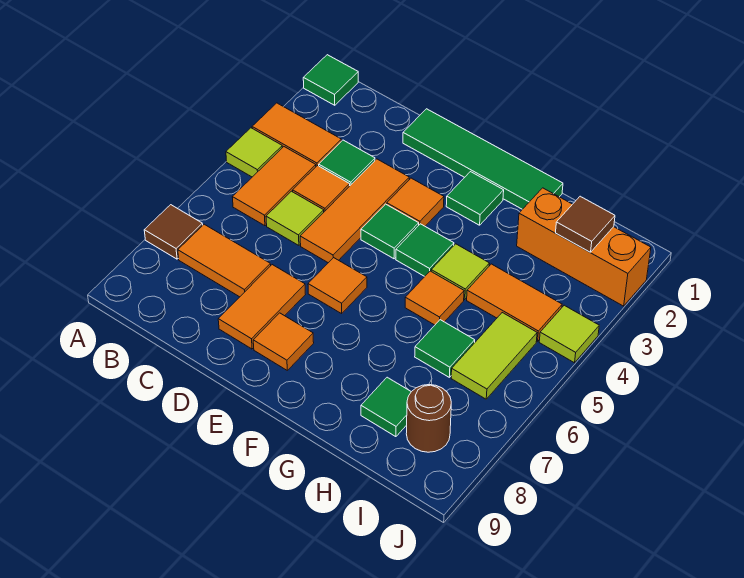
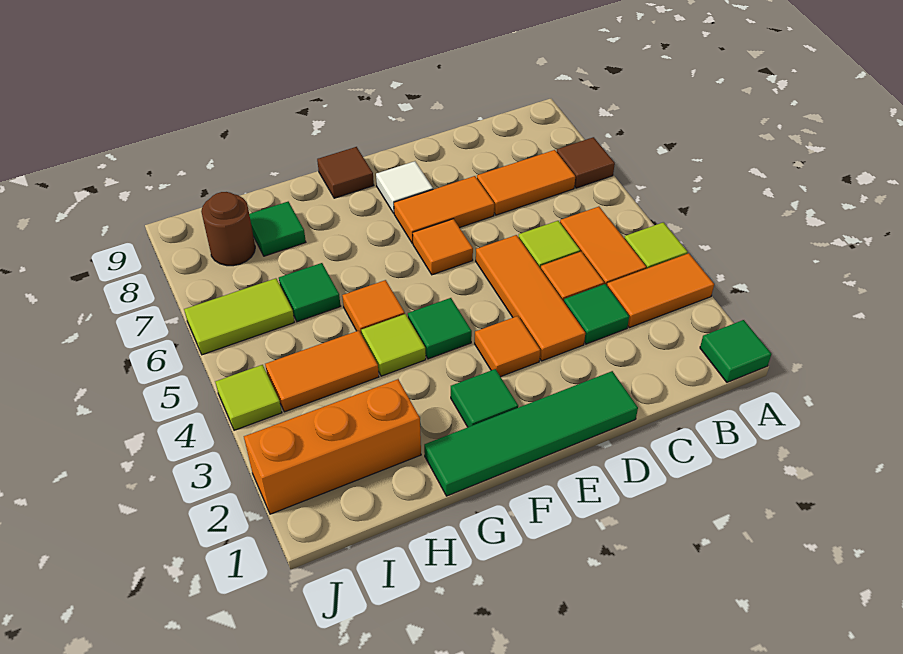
orange tile D7:D8 level 1 -> orange tile D7:E7 level 1
green tile E4 level 1 -> none
orange tile E8 level 1 -> white tile E8 level 1
brown tile I2 level 2 -> brown tile F9 level 1
lime tile I5:I6 level 1 -> lime tile I6:J6 level 1

